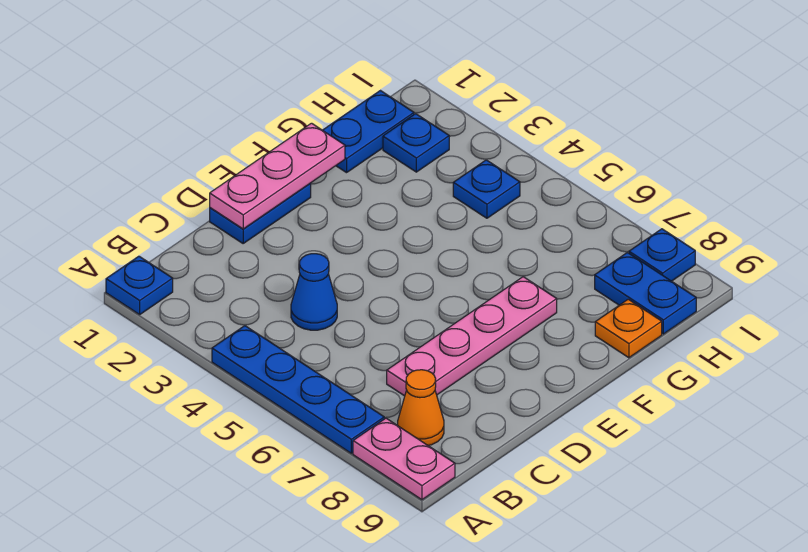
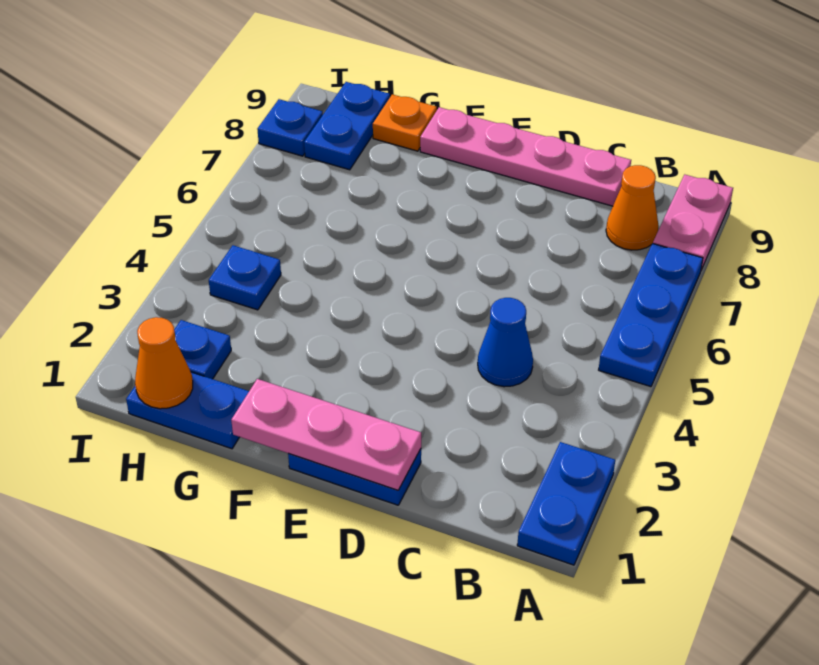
blue plate A1 level 1 -> blue plate A1:A2 level 1
blue plate A4:A7 level 1 -> blue plate A5:A7 level 1
pink plate C7:F7 level 1 -> pink plate C9:F9 level 1
none -> orange cone H1 level 2

